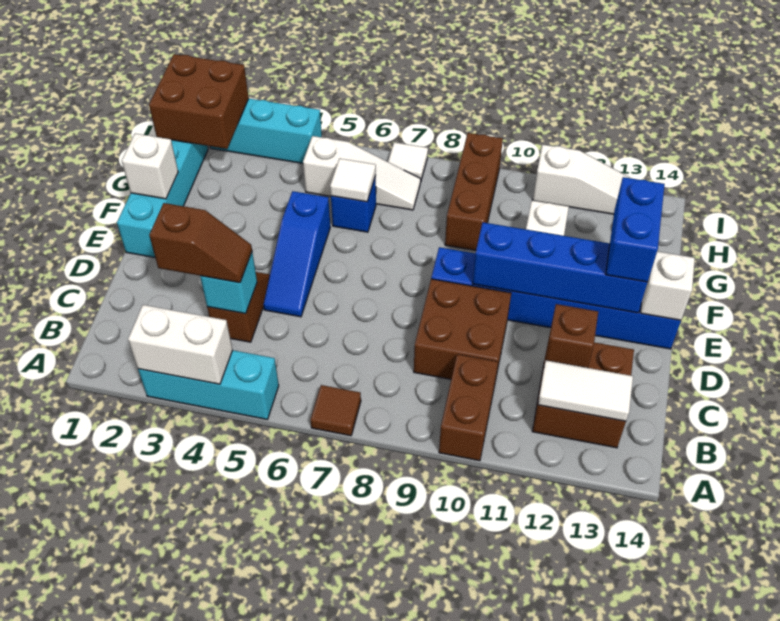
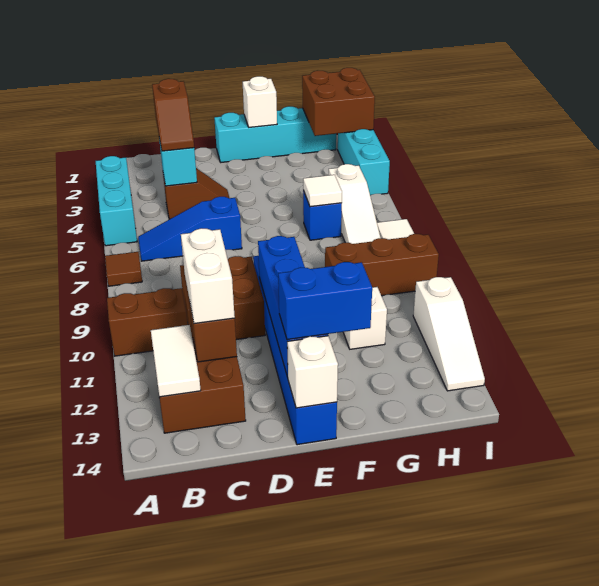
white brick A3:A4 level 2 -> white brick C11:C12 level 3
blue slope D5:F5 level 1 top F -> blue slope B6:D6 level 1 top D

